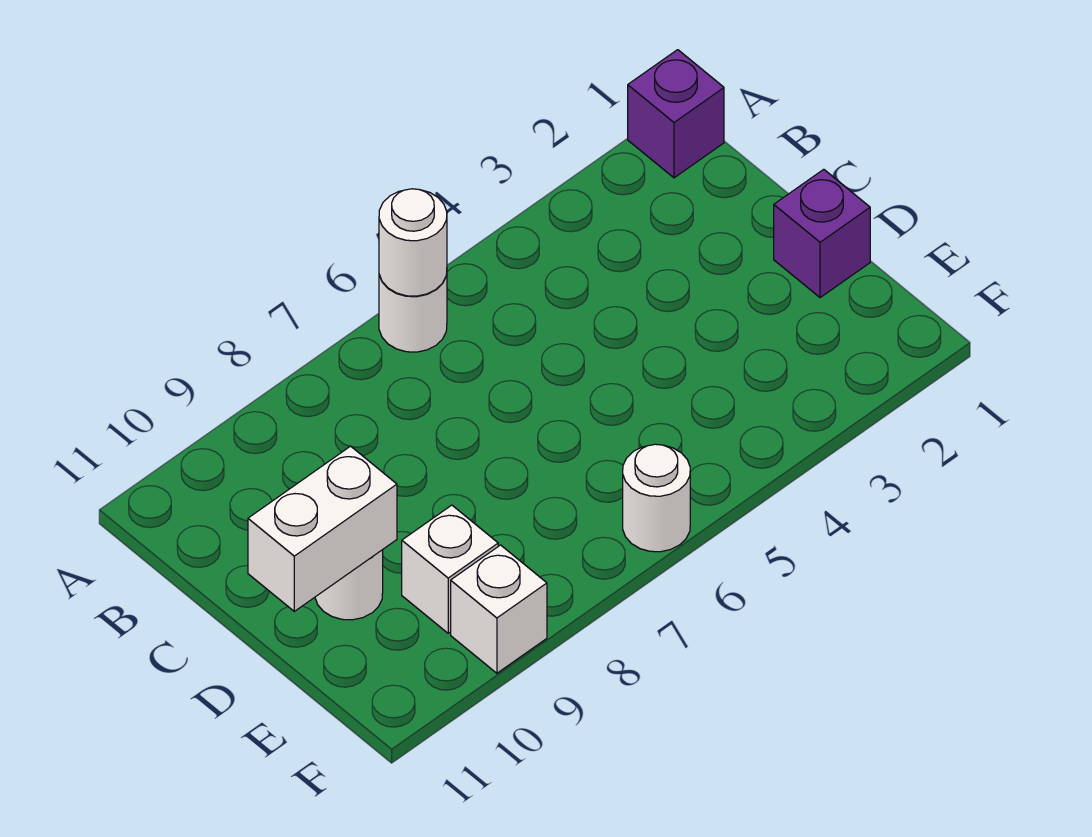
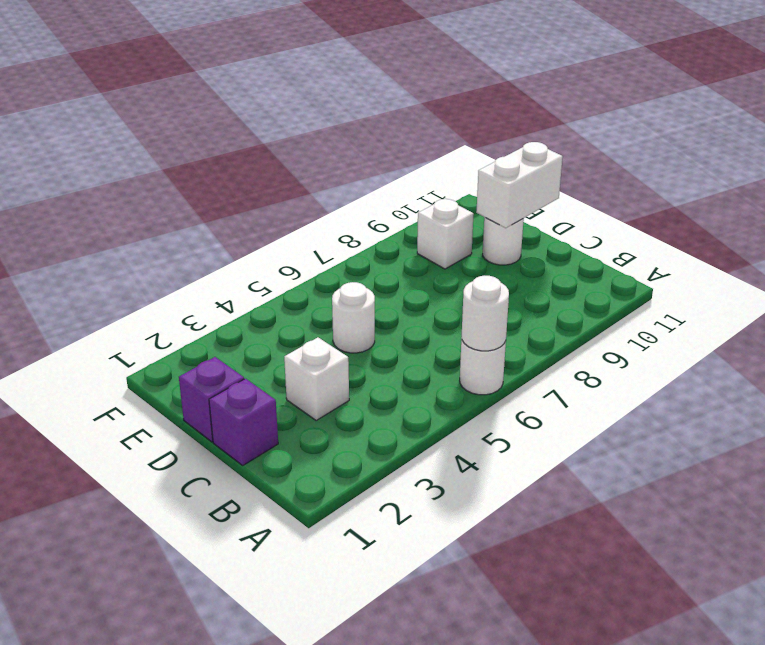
purple brick A1 level 1 -> purple brick C1 level 1
white round brick F6 level 1 -> white round brick D5 level 1
white brick F9 level 1 -> white brick C3 level 1

